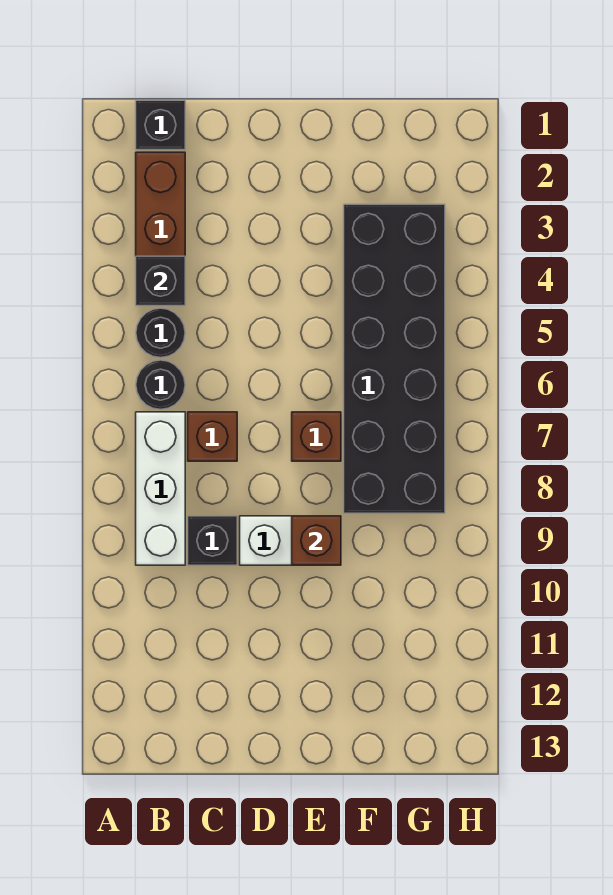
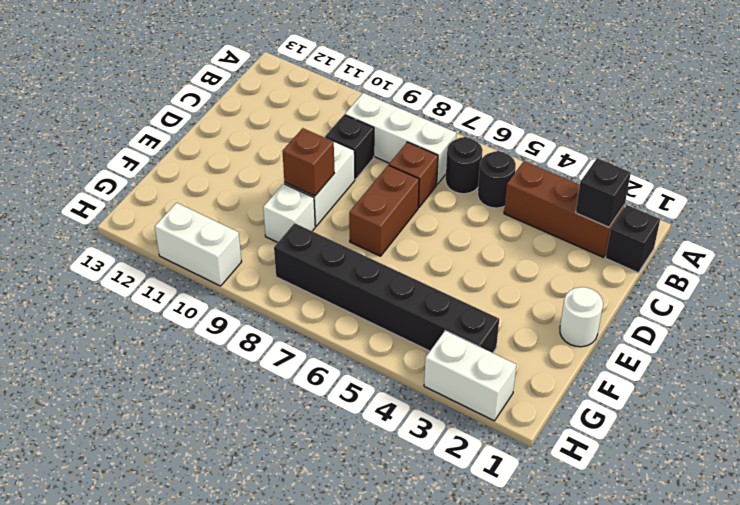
black brick B4 level 2 -> black brick B2 level 2
none -> white round brick E1 level 1
brown brick E7 level 1 -> brown brick D7:E7 level 1
black brick F3:G8 level 1 -> black brick G3:G8 level 1
none -> white brick F9 level 1
none -> white brick H2:H3 level 1
none -> white brick H10:H11 level 1

